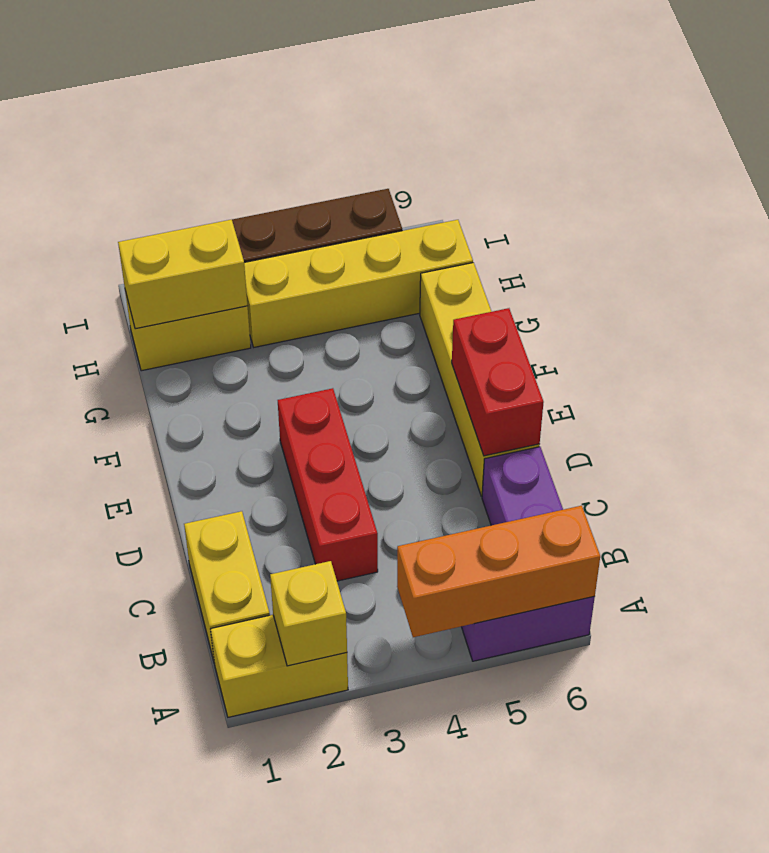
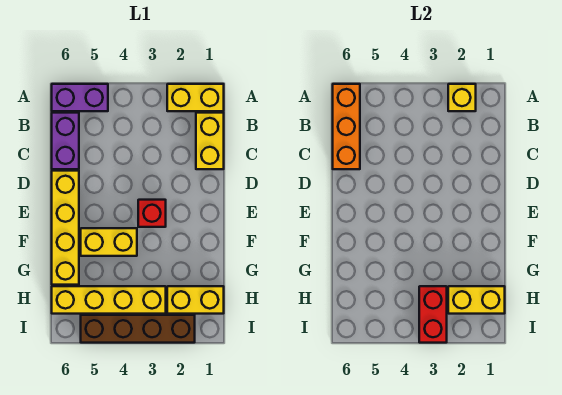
orange brick A4:A6 level 2 -> orange brick A6:C6 level 2
red brick C3:E3 level 1 -> red brick E3 level 1
red brick D6:E6 level 2 -> red brick H3:I3 level 2
none -> yellow brick F4:F5 level 1

